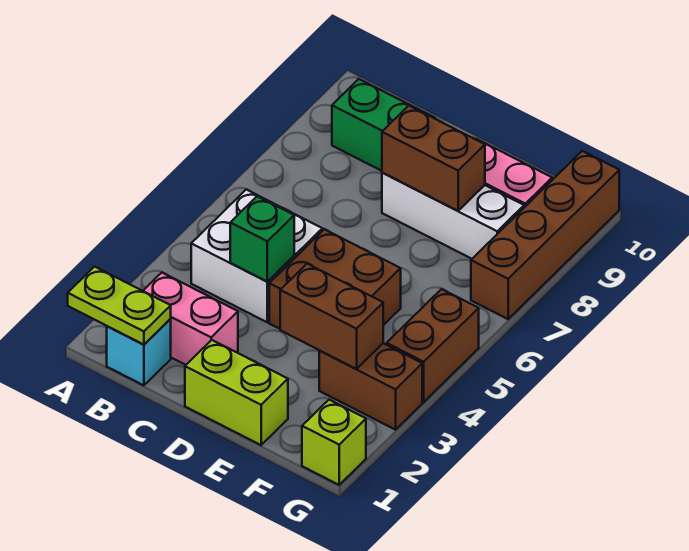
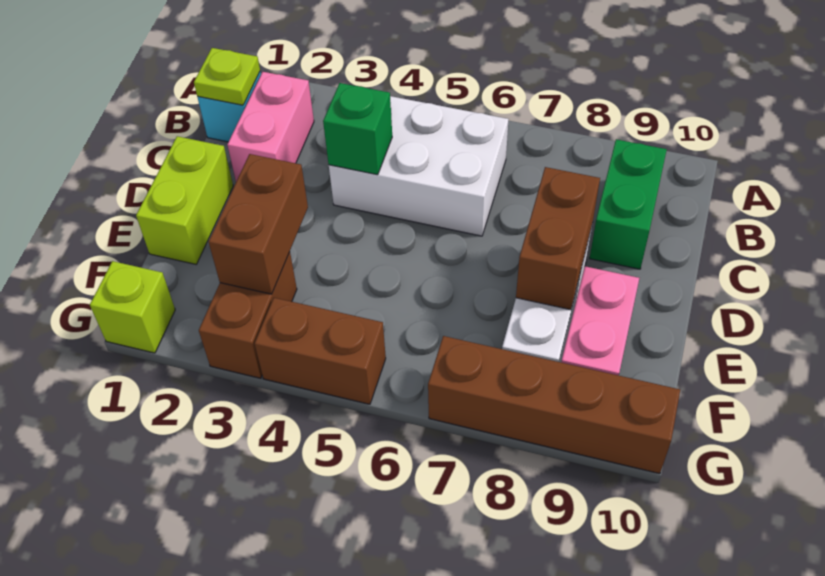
lime plate A1:B1 level 2 -> lime plate B1 level 2
white brick B4:C5 level 1 -> white brick B4:C6 level 1
brown brick D4:E5 level 1 -> none

